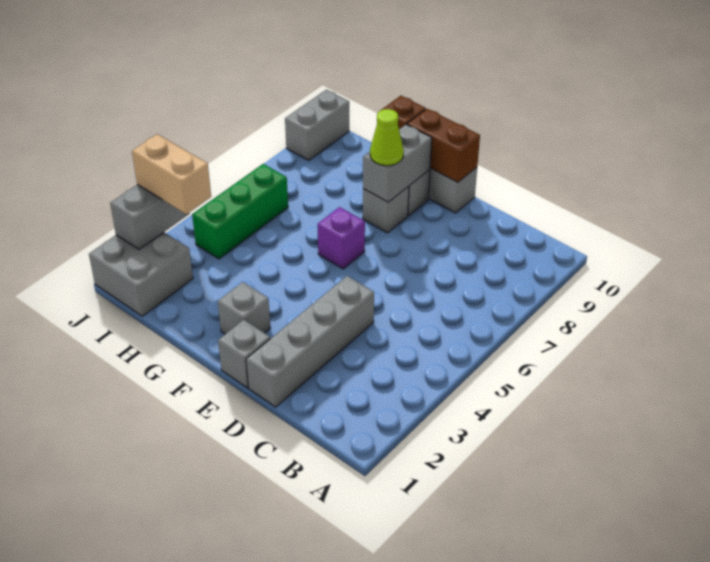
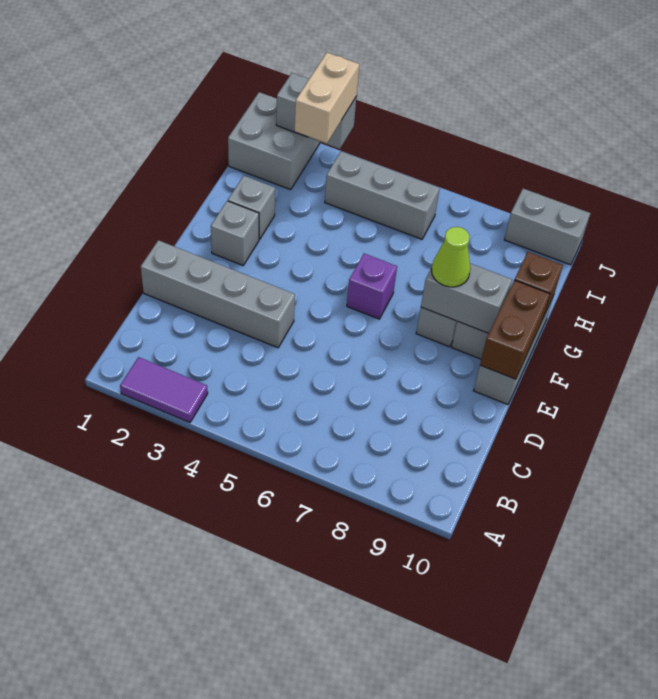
none -> purple tile A2:A3 level 1
grey brick E1 level 1 -> grey brick G2 level 1
green brick I4:I6 level 1 -> grey brick I4:I6 level 1

